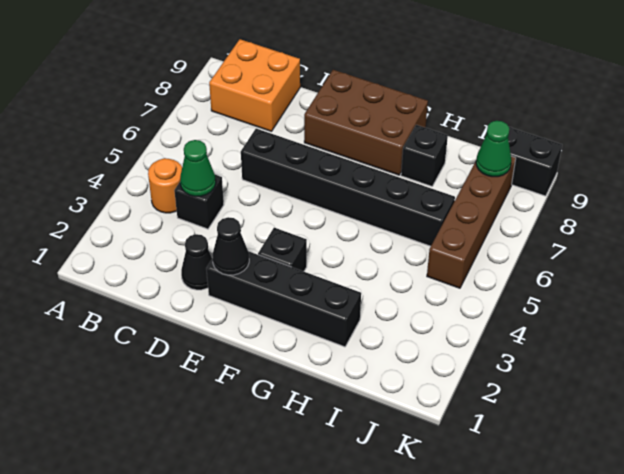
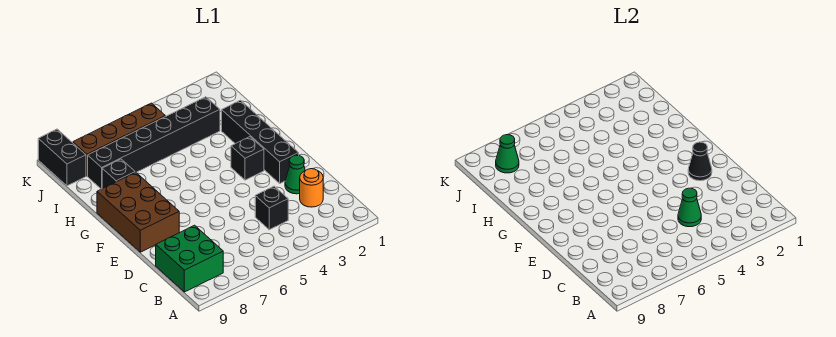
orange round brick B4 level 1 -> orange round brick C2 level 1
orange brick B8:C9 level 1 -> green brick B8:C9 level 1
black cone D2 level 1 -> green cone D2 level 1
black brick D6:I6 level 1 -> black brick I3:I8 level 1

